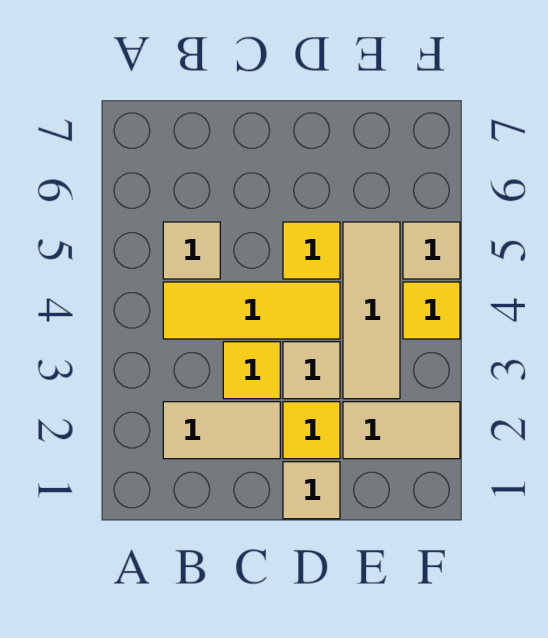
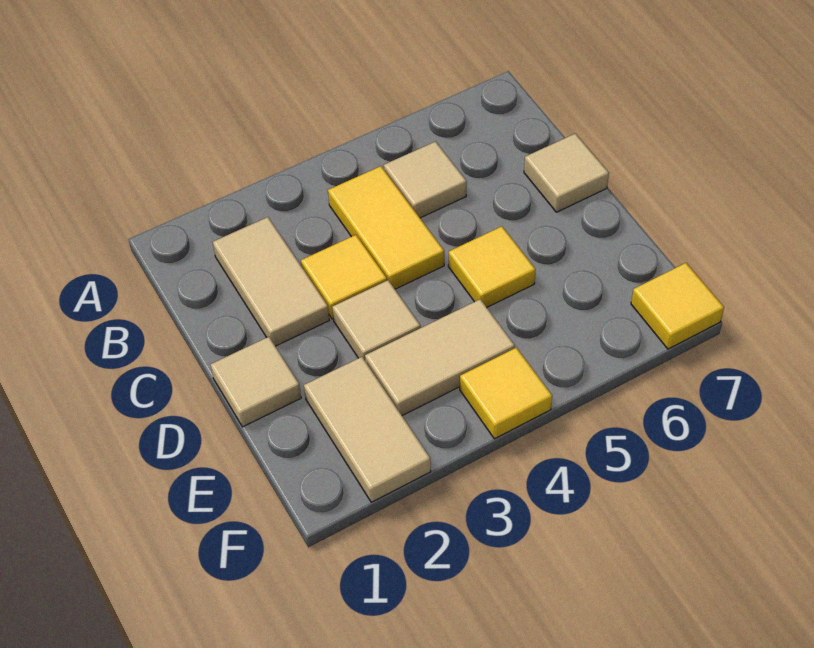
yellow tile B4:D4 level 1 -> yellow tile B4:C4 level 1
yellow tile D2 level 1 -> yellow tile F7 level 1
tan tile E3:E5 level 1 -> tan tile E3:E4 level 1
tan tile F5 level 1 -> tan tile C7 level 1

